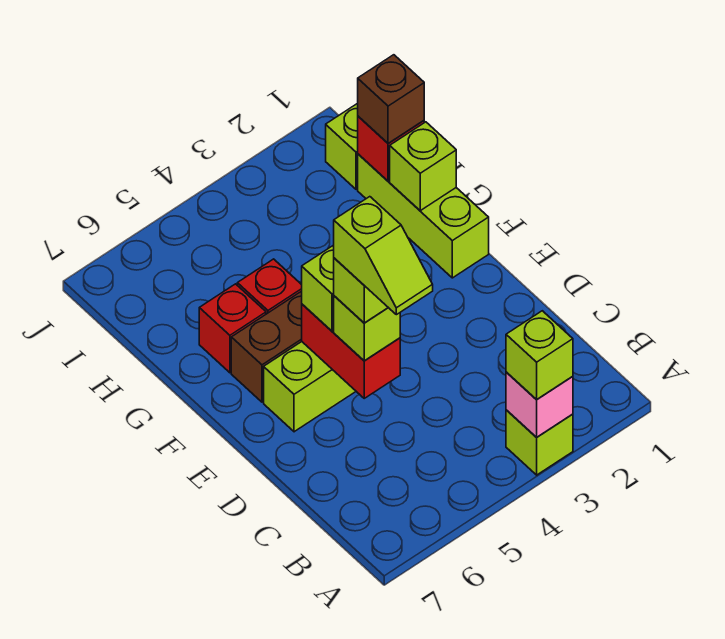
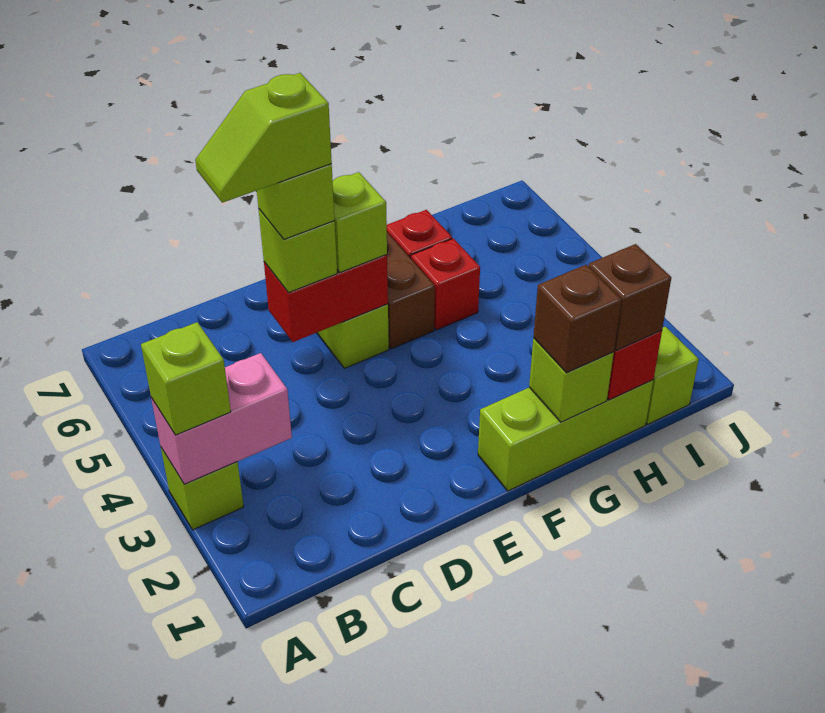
pink brick A3 level 2 -> pink brick A3:B3 level 2
none -> brown brick G1 level 3

